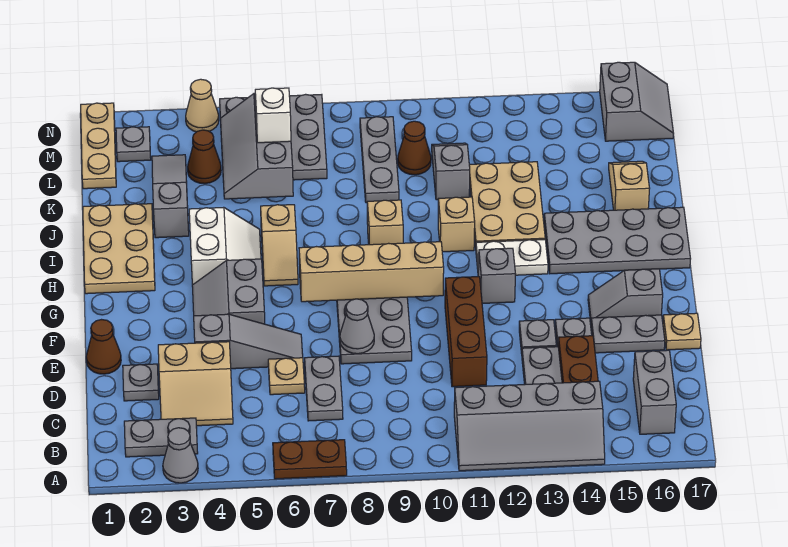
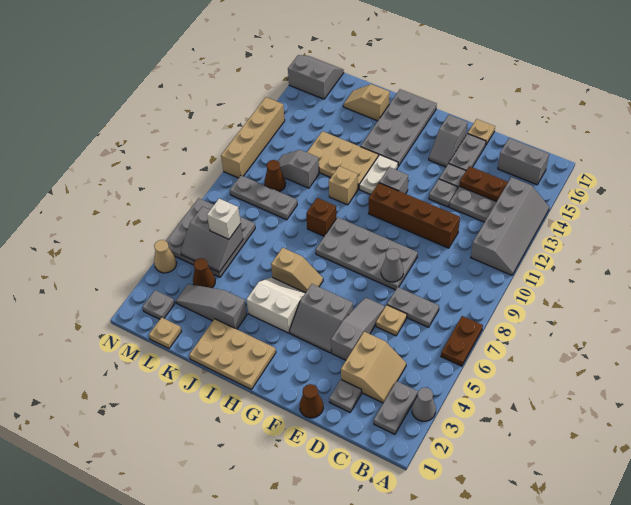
brown brick D11:F11 level 1 -> brown brick D11:G11 level 1
tan brick G7:G10 level 2 -> tan brick N10:N13 level 1
tan brick I9 level 1 -> brown brick I9 level 1
grey slope K5:M6 level 2 top 6 -> grey slope L5:M6 level 2 top 6
tan plate L1:N1 level 1 -> tan plate L1 level 1

